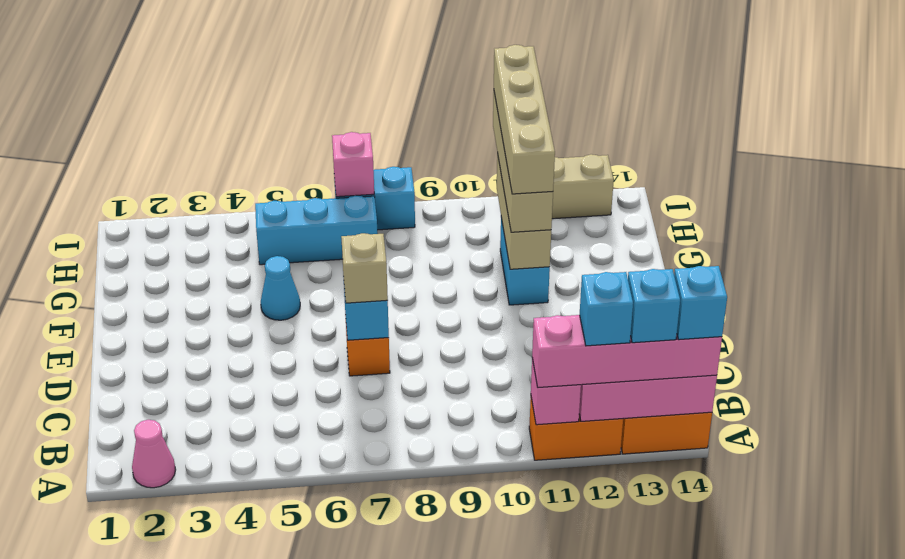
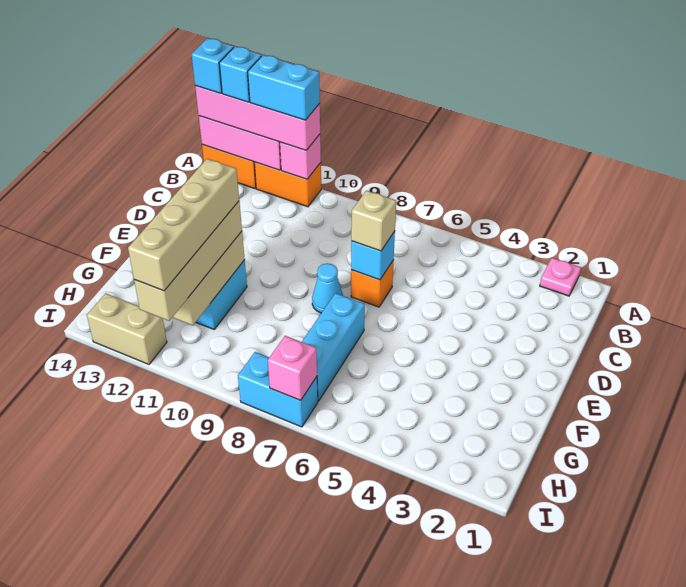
pink cone A2 level 1 -> pink plate A2 level 1
cyan brick A12 level 4 -> cyan brick A11:A12 level 4
cyan cone F5 level 1 -> cyan cone E8 level 1
cyan brick H5:H7 level 1 -> cyan brick F7:H7 level 1

